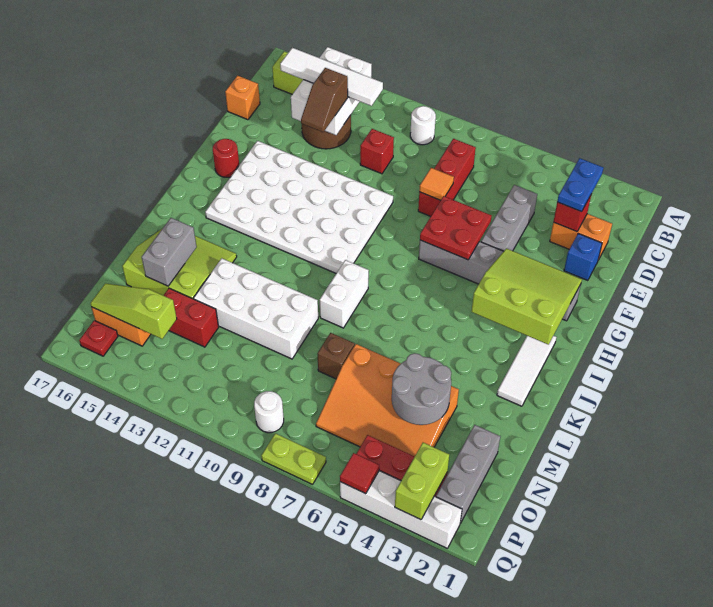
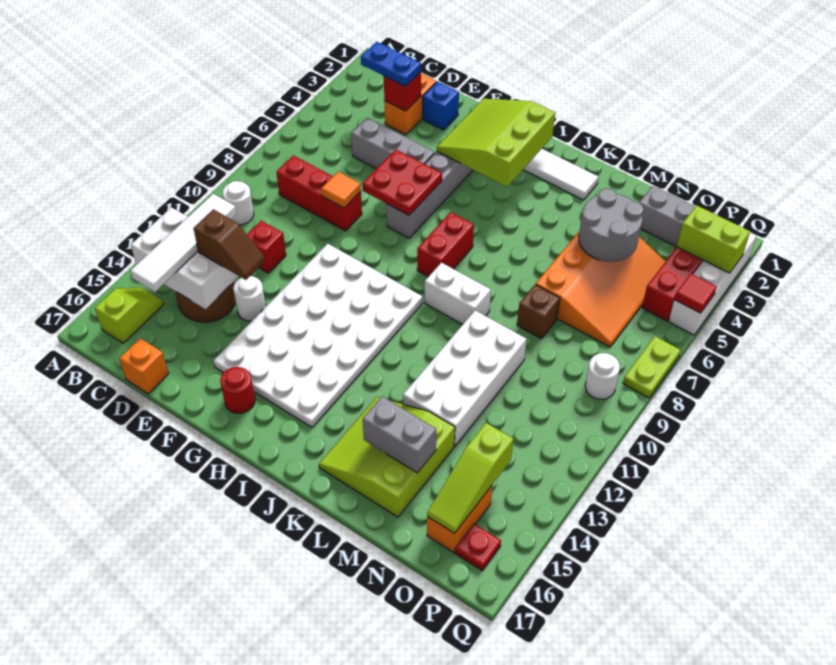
none -> white round brick E13 level 1
red brick N13:N14 level 1 -> red brick I7:I8 level 1

